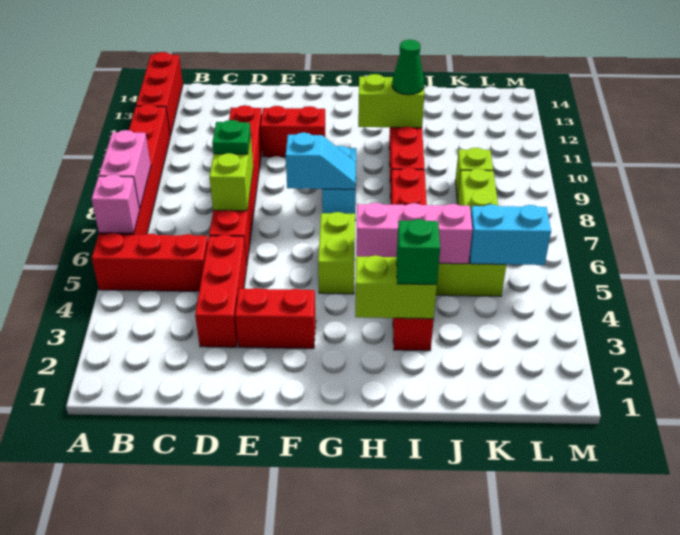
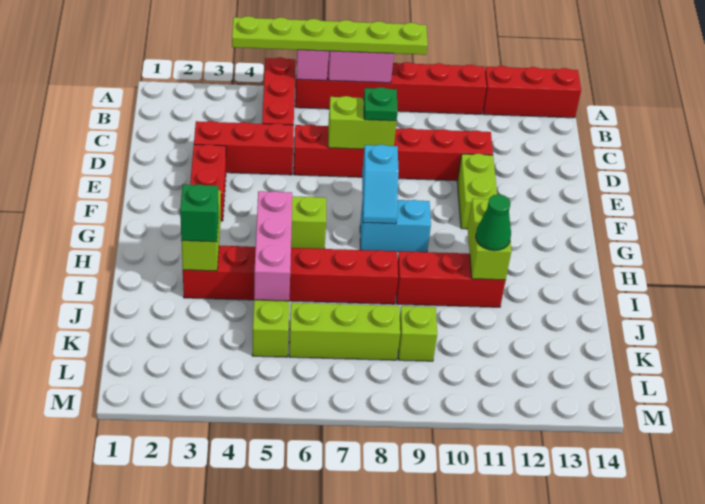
none -> lime plate A4:A9 level 3
red brick E11:F11 level 1 -> lime brick E11:F11 level 1
cyan brick K5:L5 level 2 -> none

